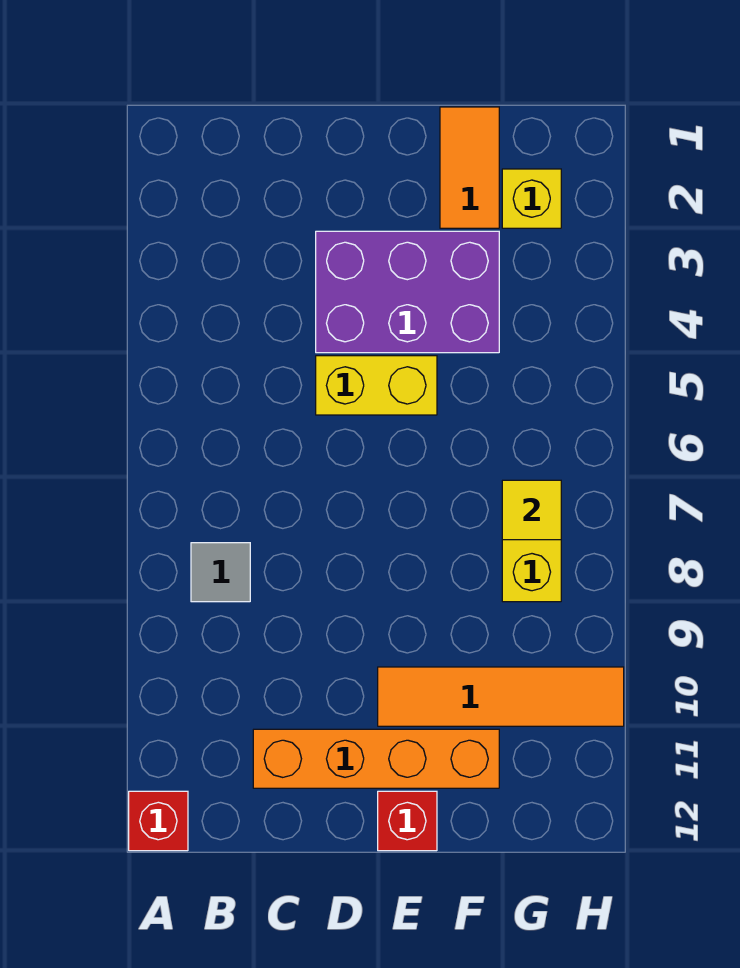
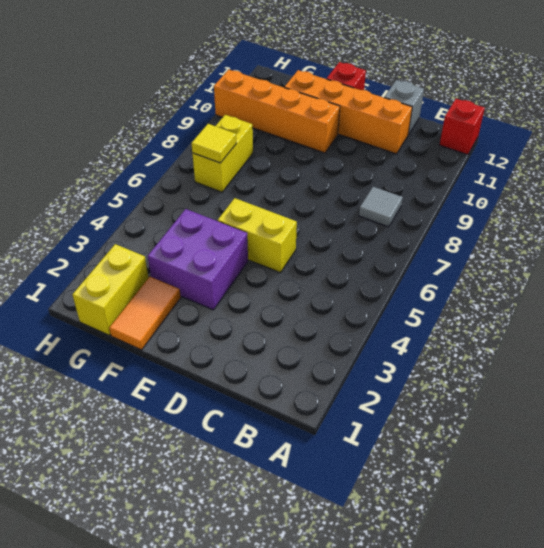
none -> grey brick C12 level 1
purple brick D3:F4 level 1 -> purple brick E3:F4 level 1
orange tile E10:H10 level 1 -> orange brick E10:H10 level 1
yellow brick G2 level 1 -> yellow brick G1:G2 level 1

